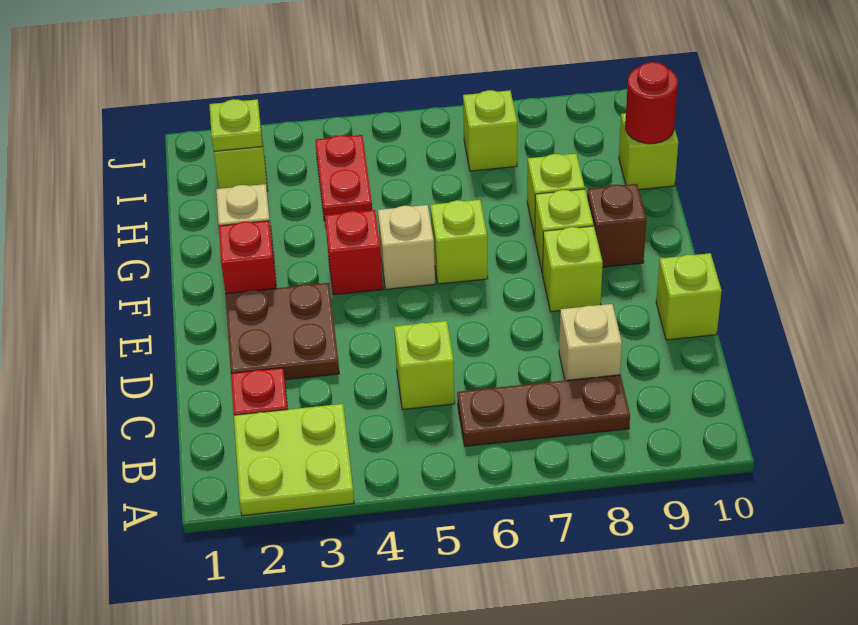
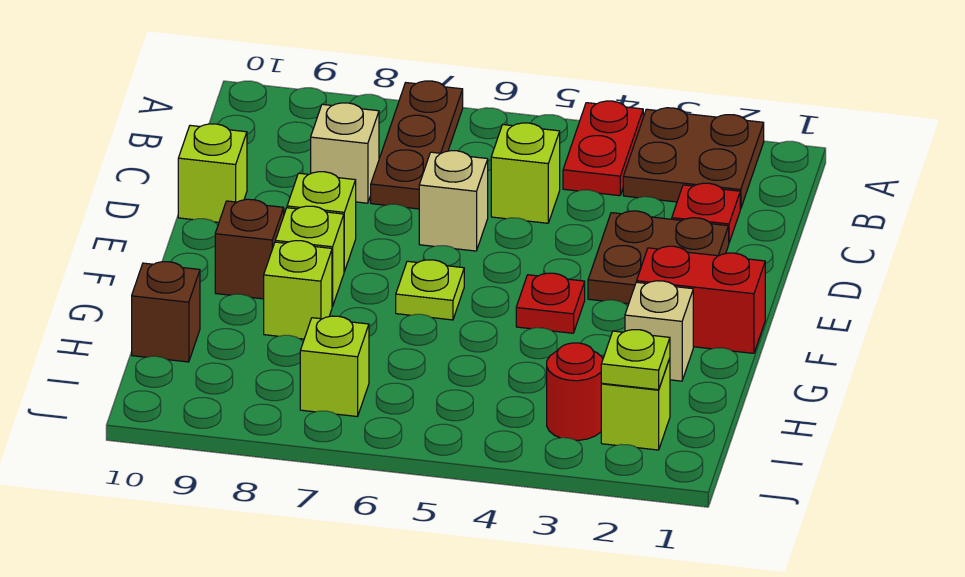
lime plate A2:B3 level 1 -> brown plate A2:B3 level 1
brown plate B6:B8 level 1 -> brown plate A7:C7 level 1
red brick F2 level 1 -> red brick F1:F2 level 1
red brick F4 level 1 -> red plate F4 level 1
tan brick F5 level 1 -> tan brick D6 level 1
lime brick F6 level 1 -> lime plate F6 level 1
red plate H4:I4 level 1 -> red plate A4:B4 level 1
lime brick H10 level 1 -> brown brick H10 level 1
red round brick H10 level 2 -> red round brick I3 level 1

